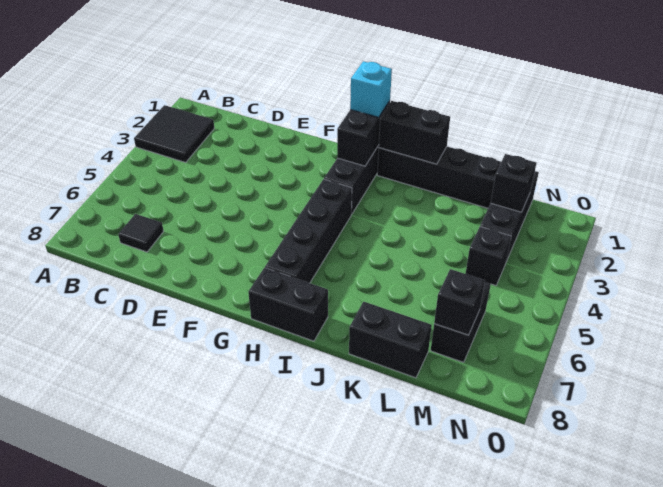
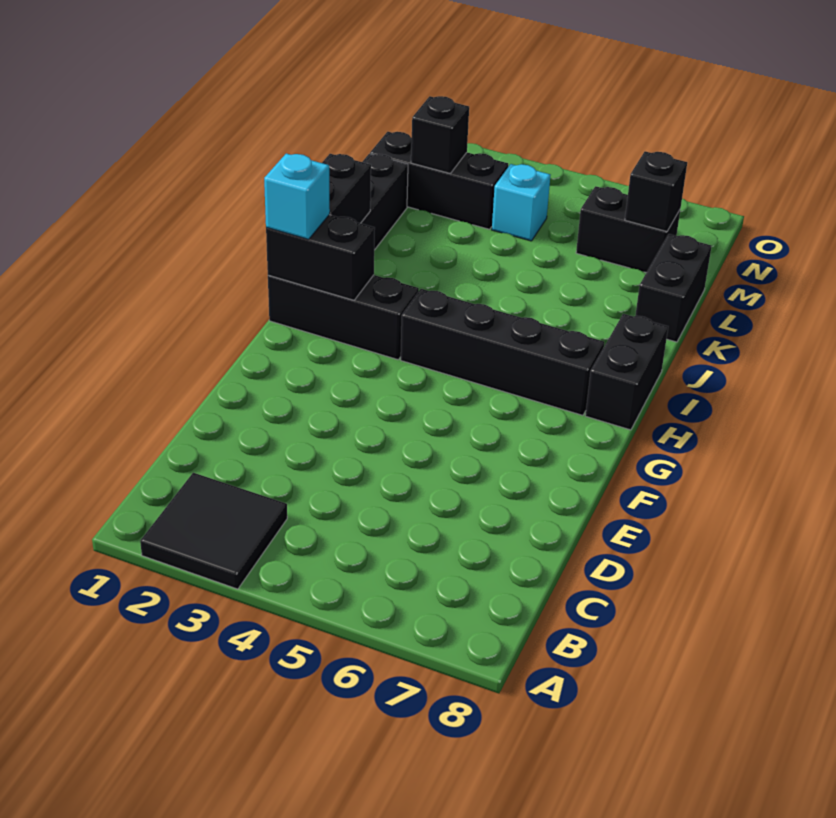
black tile C7 level 1 -> none
black brick M4 level 1 -> cyan brick M4 level 1

